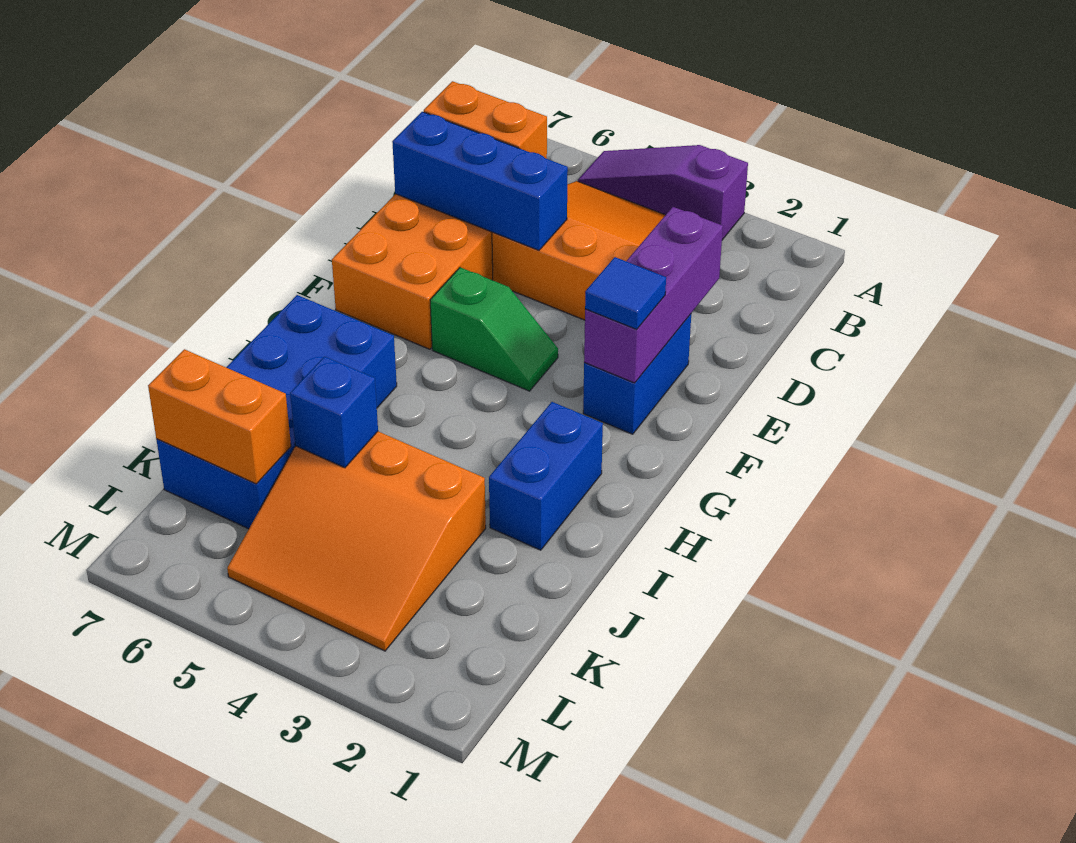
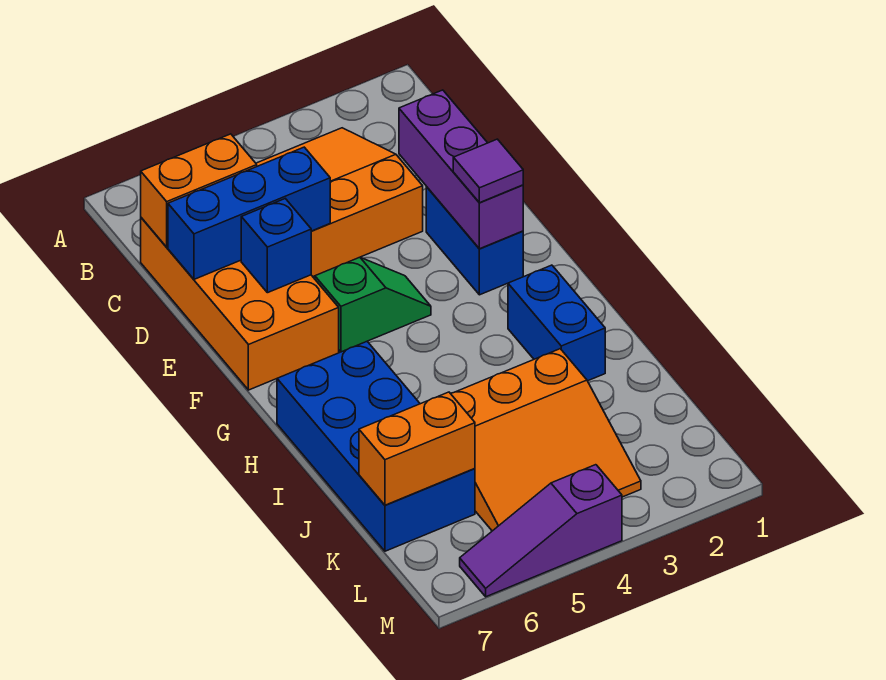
purple slope A3:A5 level 1 top 3 -> purple slope M4:M6 level 1 top 4
blue tile F2 level 3 -> purple tile F2 level 3
blue brick J5 level 2 -> blue brick E6 level 2

